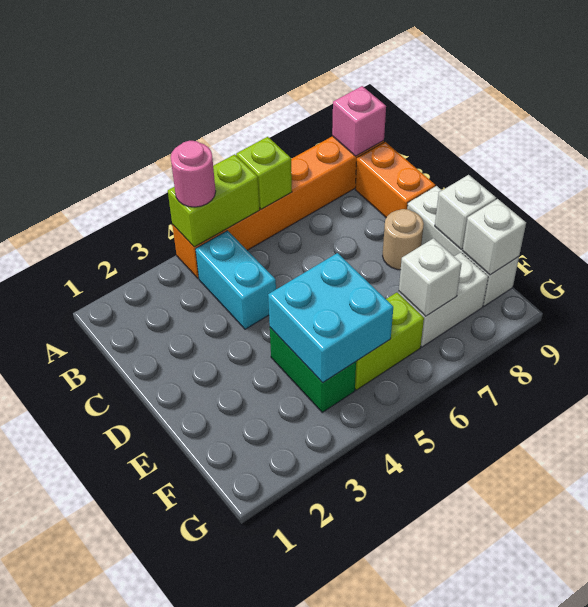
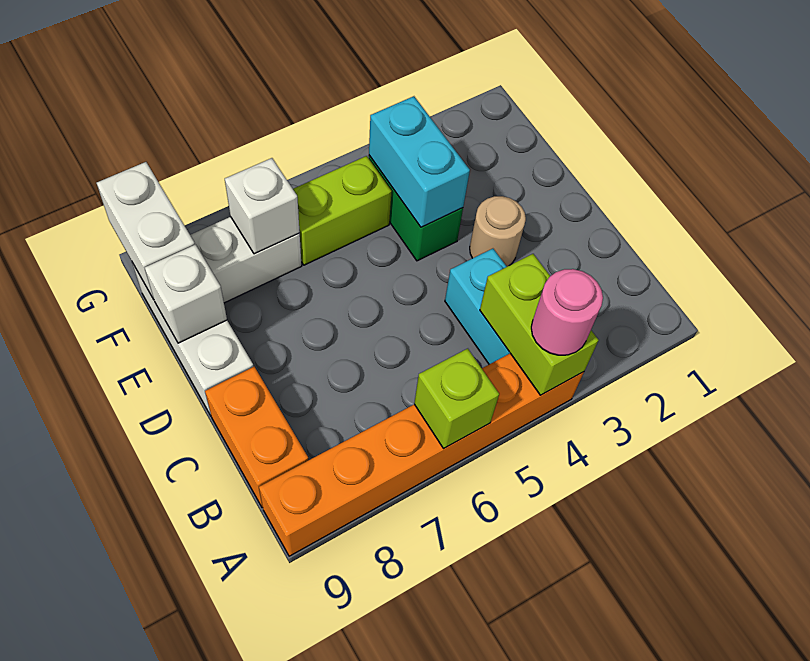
lime brick A4:A5 level 2 -> lime brick A4:B4 level 2
pink brick A9 level 2 -> none
tan round brick D8 level 1 -> tan round brick D3 level 1
cyan brick E4:F5 level 2 -> cyan brick E4:F4 level 2
white brick F9 level 2 -> white brick F9:G9 level 2

